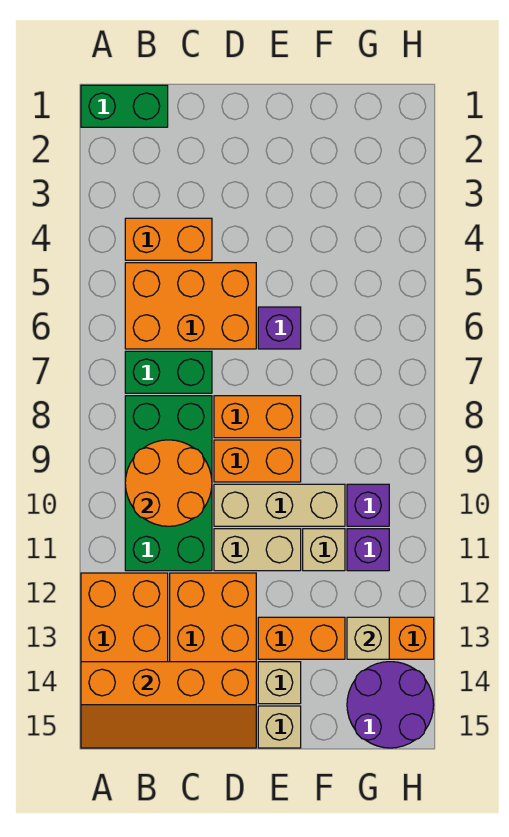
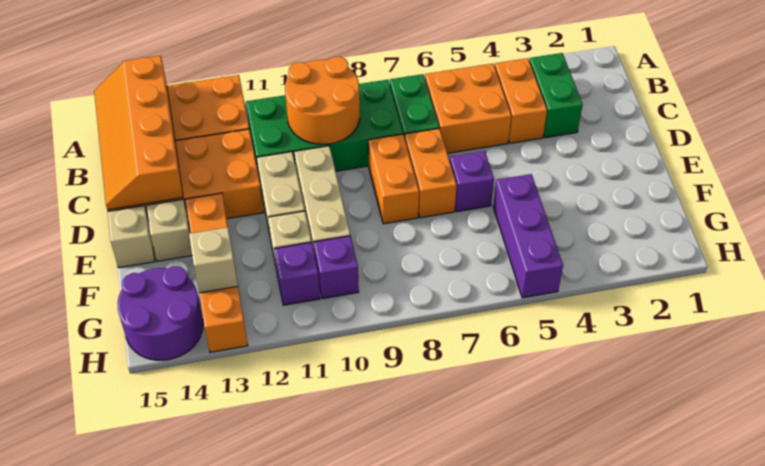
green brick A1:B1 level 1 -> green brick B3:C3 level 1
orange brick B5:D6 level 1 -> orange brick B5:C6 level 1
orange brick D9:E9 level 1 -> orange brick D7:E7 level 1
none -> purple brick F5:H5 level 1

